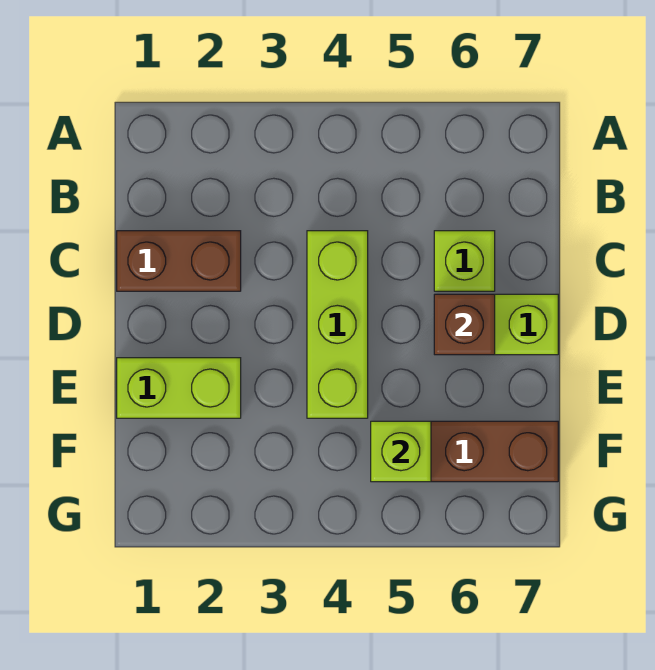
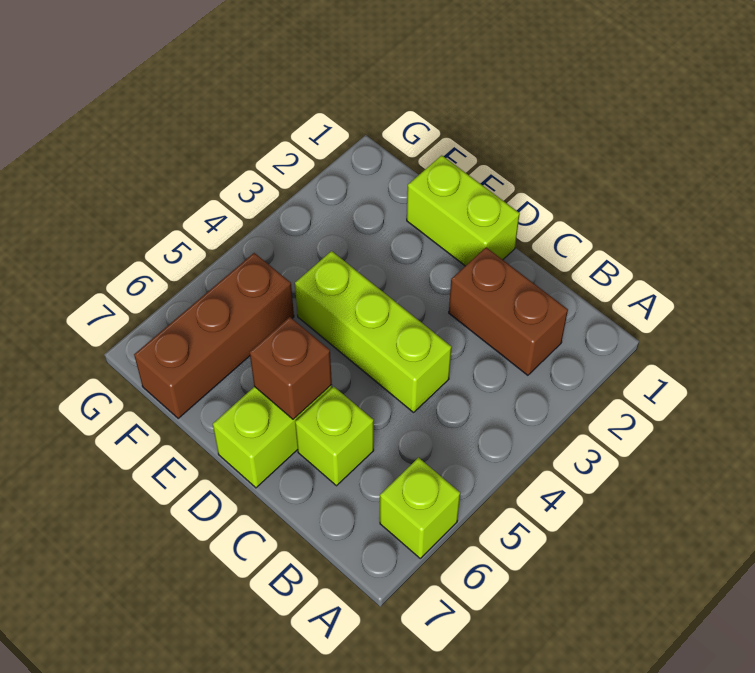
brown brick C1:C2 level 1 -> brown brick B2:C2 level 1
lime brick E1:E2 level 1 -> lime brick D1:E1 level 1
lime brick F5 level 2 -> lime brick A6 level 1

